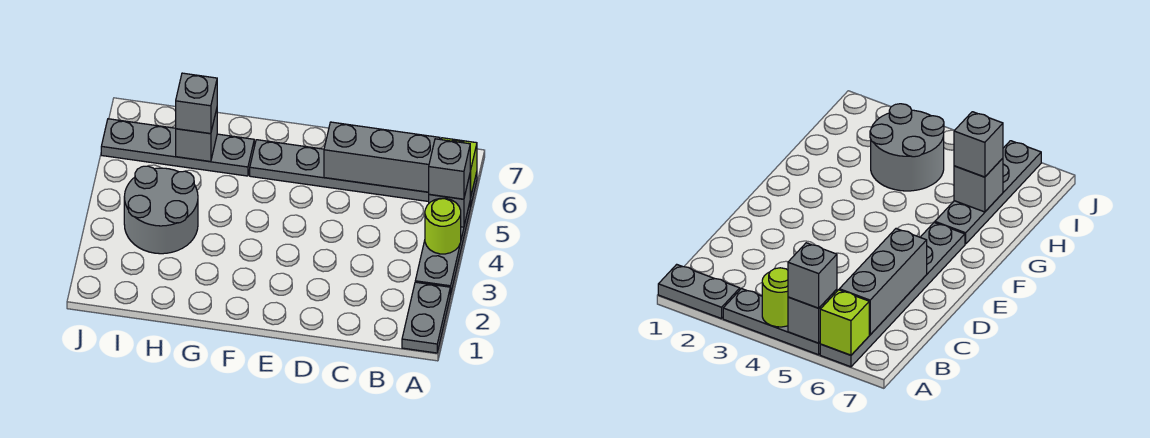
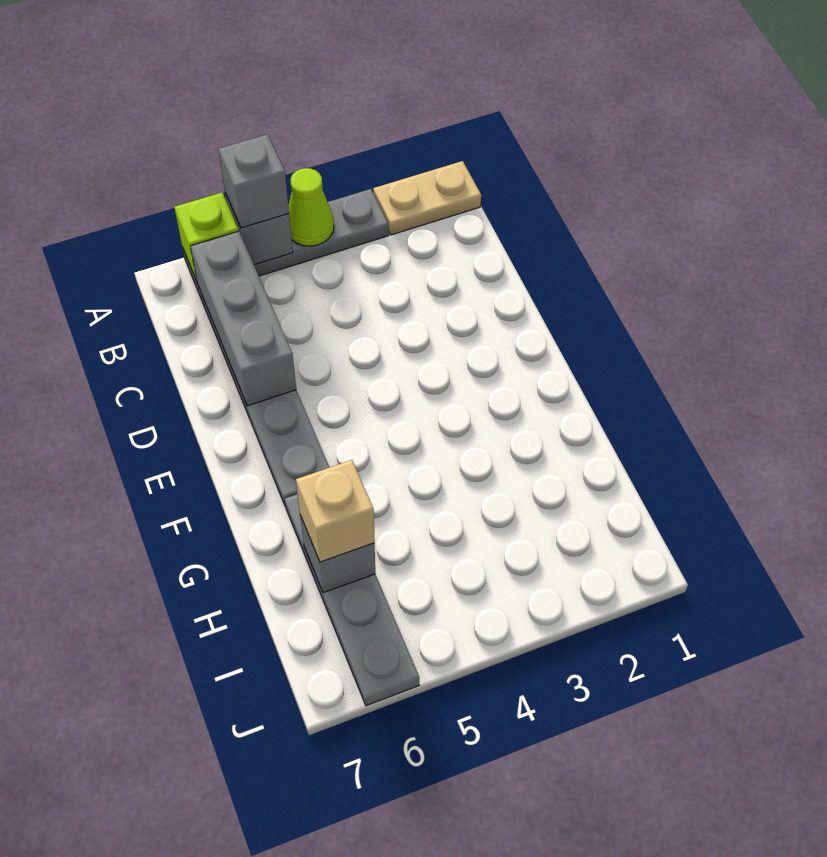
grey plate A1:A2 level 1 -> tan plate A1:A2 level 1
lime round brick A4 level 2 -> lime cone A4 level 2
grey round brick H3:I4 level 1 -> none
grey brick H6 level 3 -> tan brick H6 level 3

